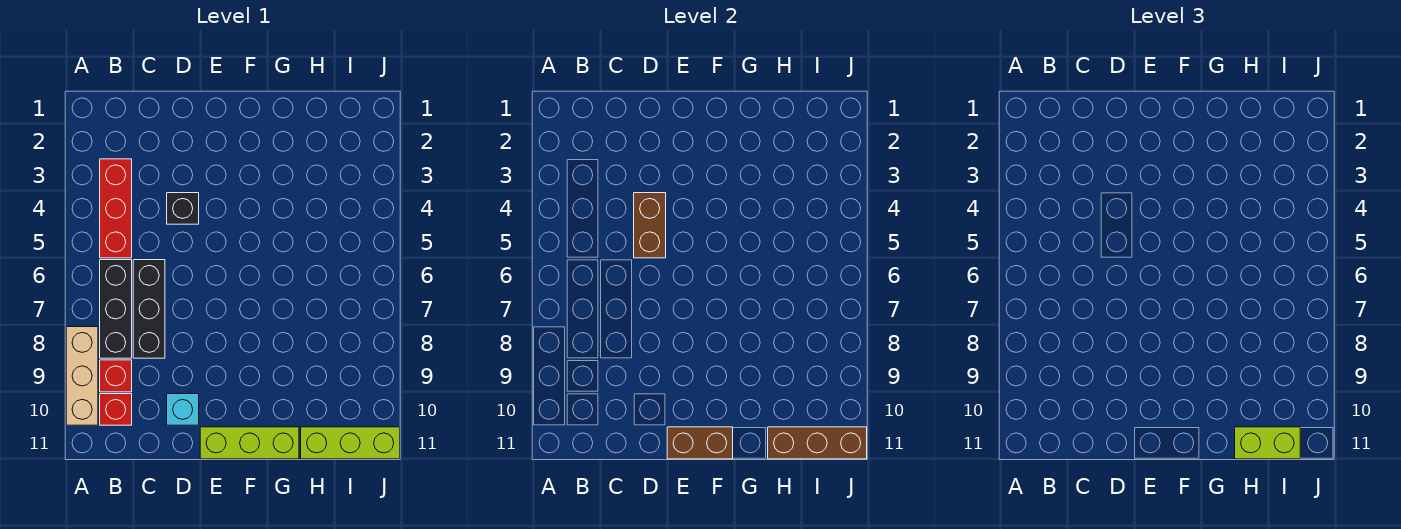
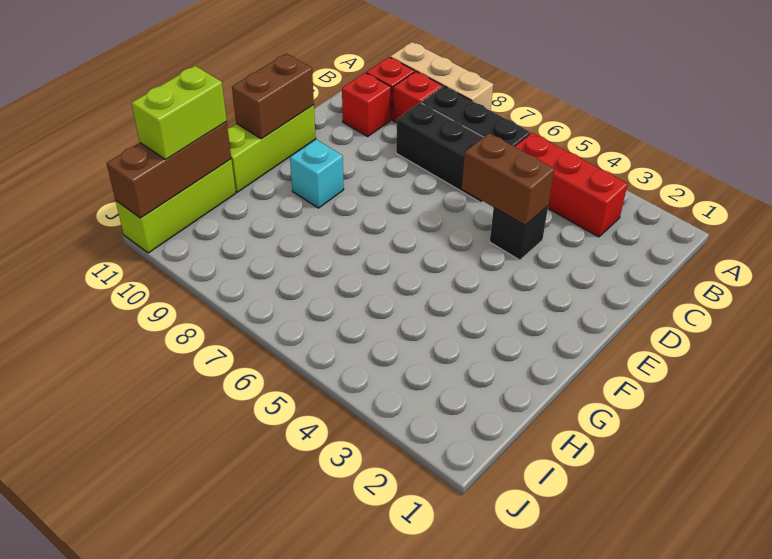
none -> red brick C10 level 1
cyan brick D10 level 1 -> cyan brick F9 level 1

